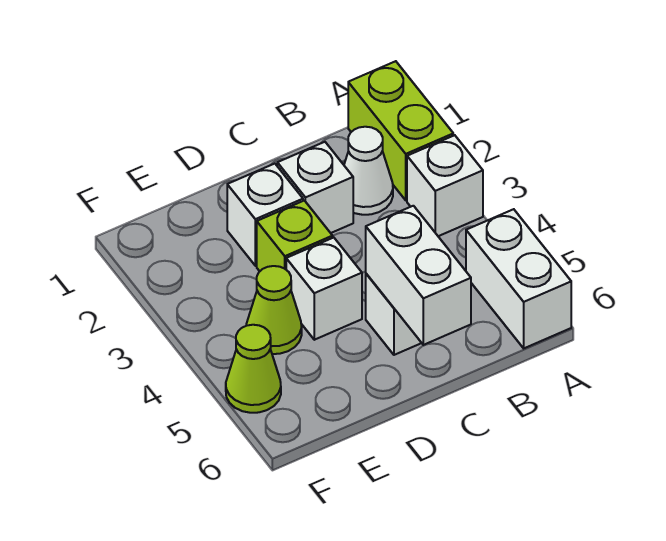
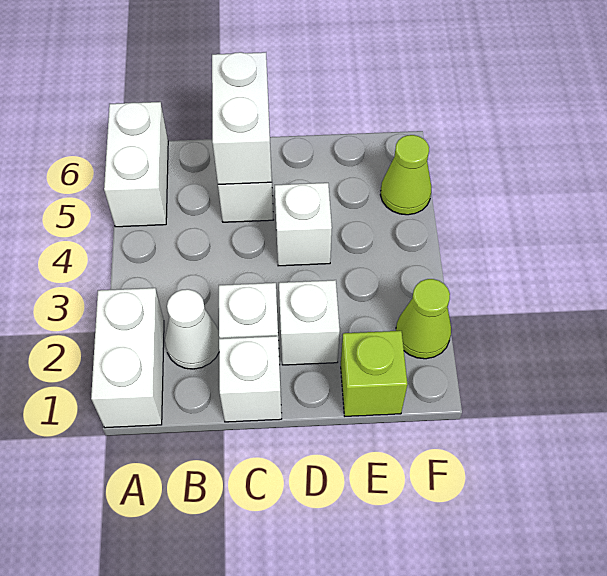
lime brick A1:A2 level 1 -> white brick A1:A2 level 1
white brick A3 level 1 -> white brick C1 level 1
lime brick D3 level 1 -> lime brick E1 level 1
lime cone E4 level 1 -> lime cone F2 level 1

